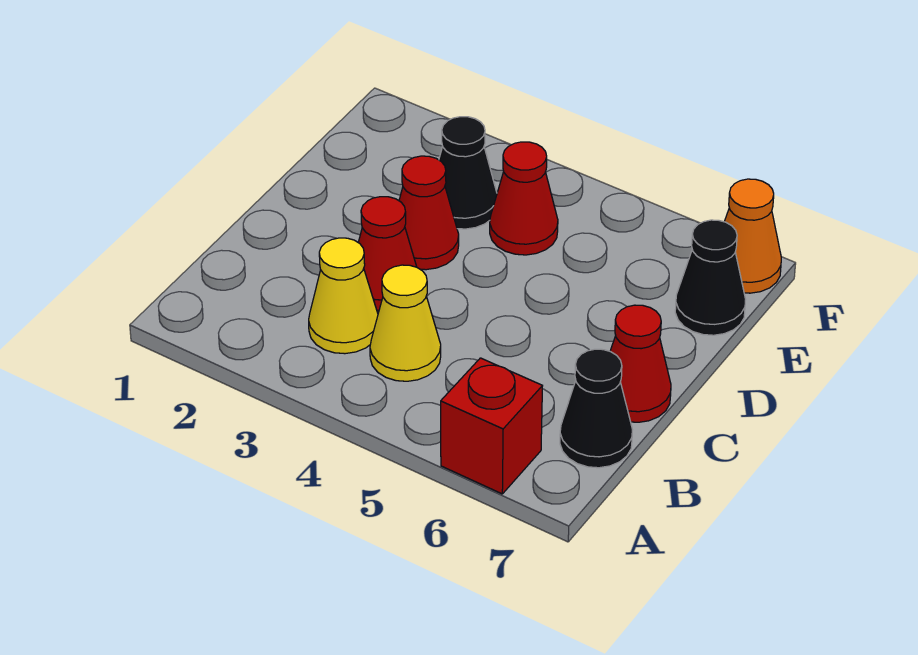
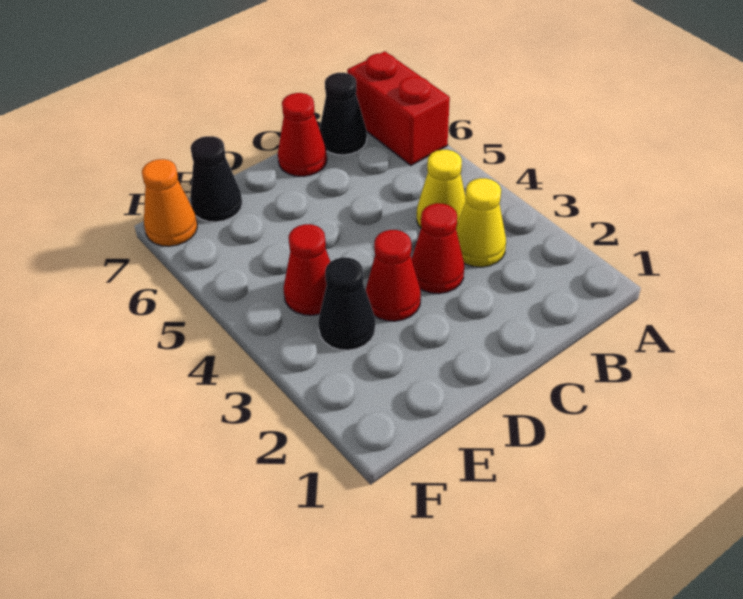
red brick A6 level 1 -> red brick A6:A7 level 1

